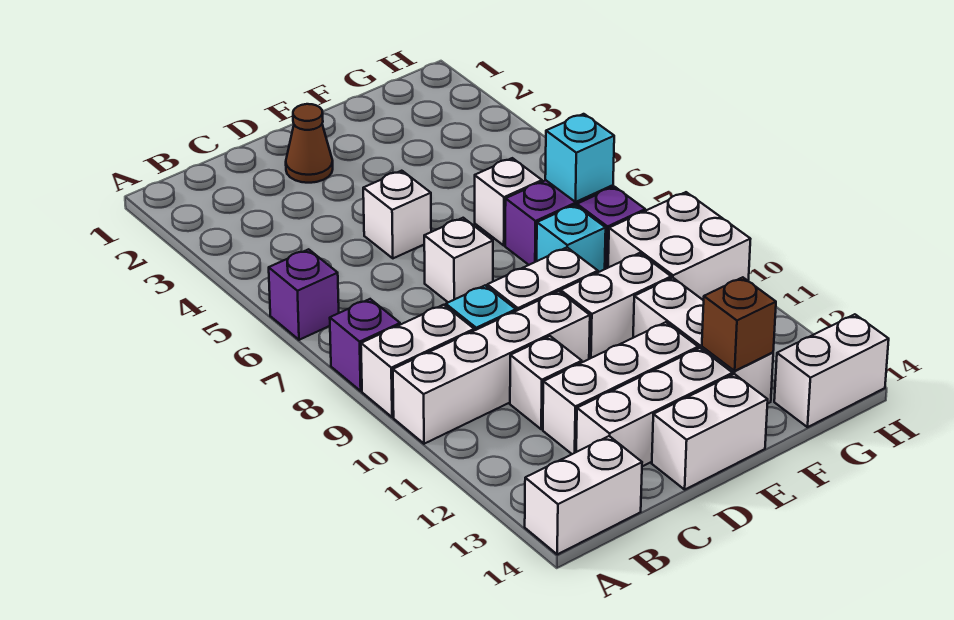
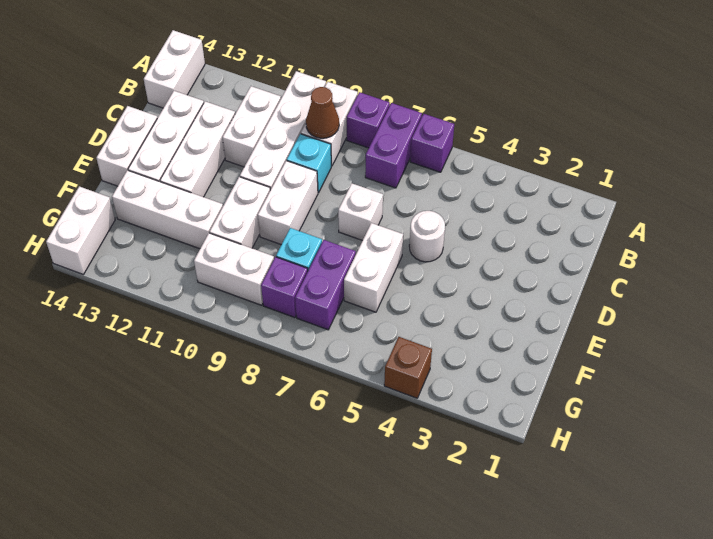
none -> purple brick A7:B7 level 1
white brick C11 level 1 -> white brick B11:C11 level 1
brown cone D2 level 1 -> brown cone B9 level 2
white brick D5 level 1 -> white round brick D5 level 1
white brick F6 level 1 -> white brick E6:F6 level 1
brown brick F13 level 2 -> brown brick H4 level 1
cyan brick G7 level 2 -> none
white brick G9:H10 level 1 -> white brick G9:G10 level 1

